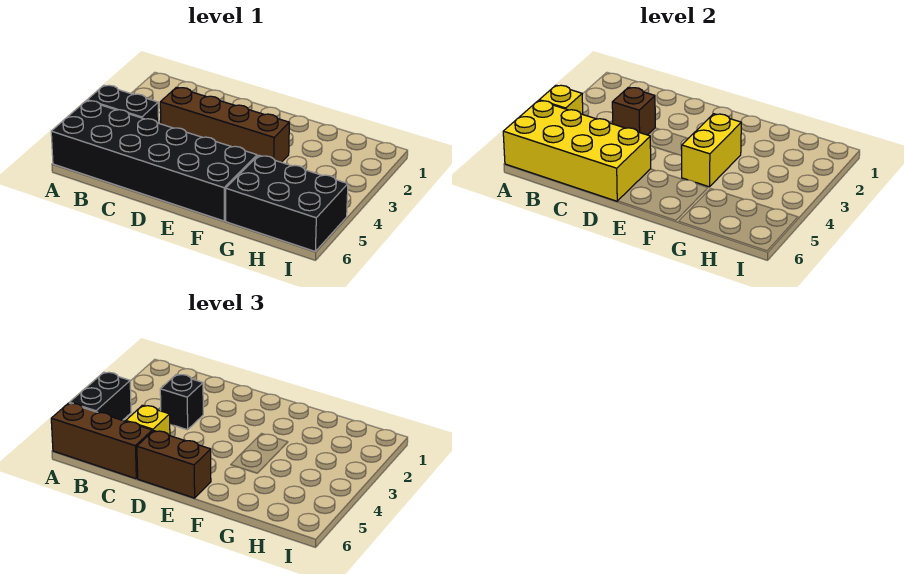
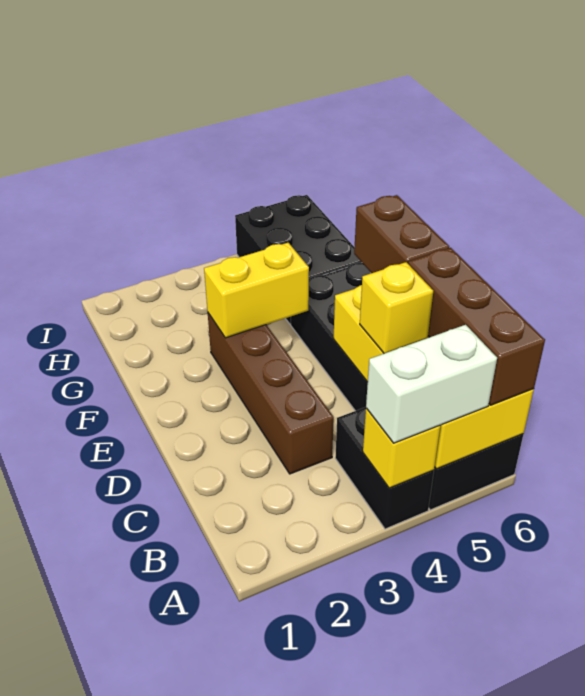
black brick A4:A5 level 3 -> white brick A4:A5 level 3
brown brick C3 level 2 -> none
black brick C3 level 3 -> none

